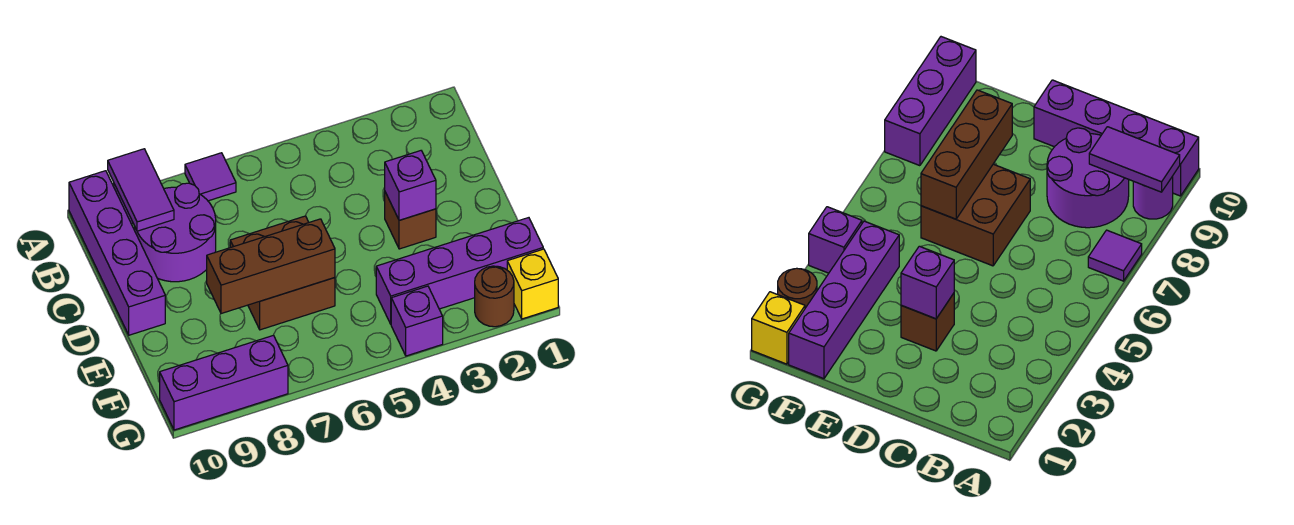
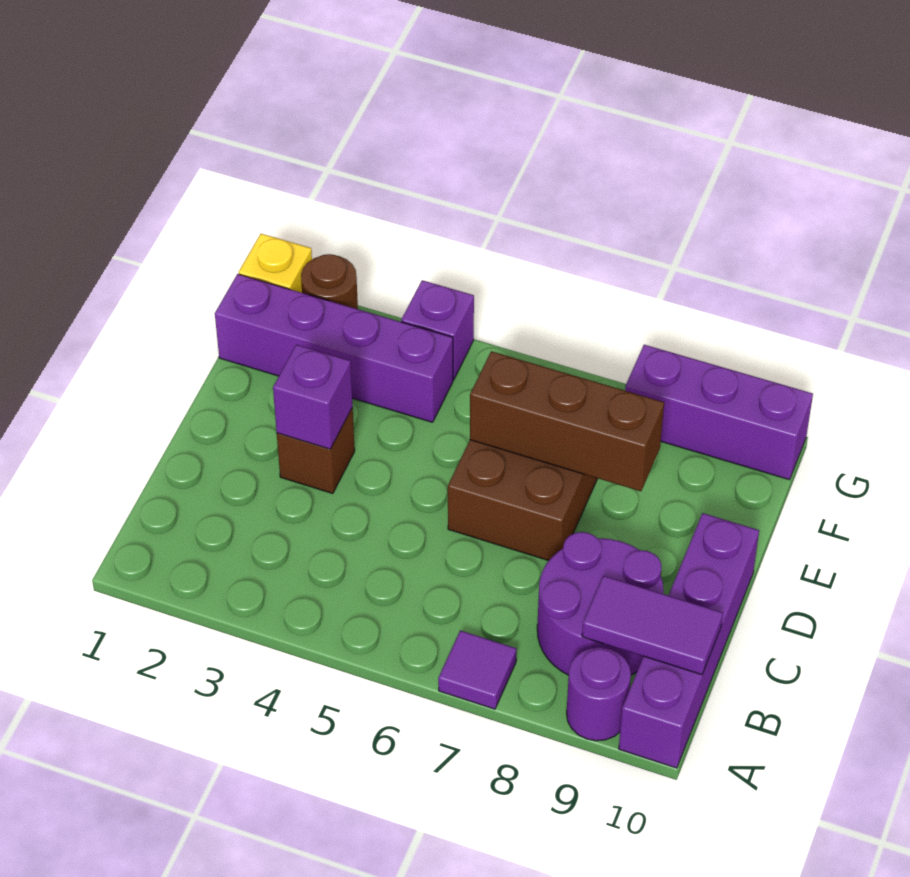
purple tile A9:B9 level 2 -> purple tile B9:B10 level 2

